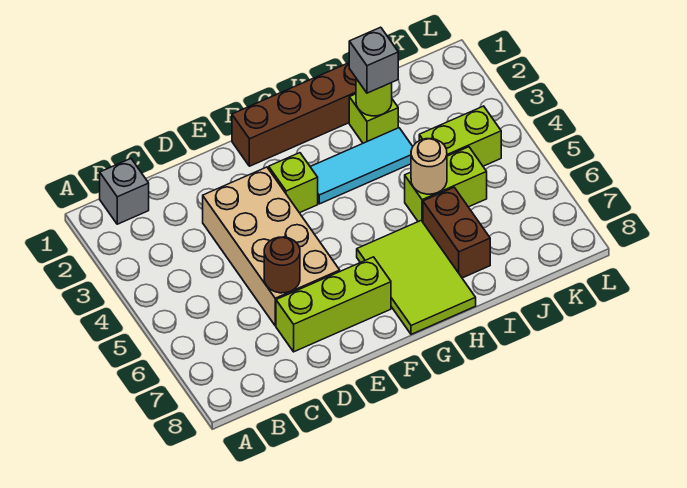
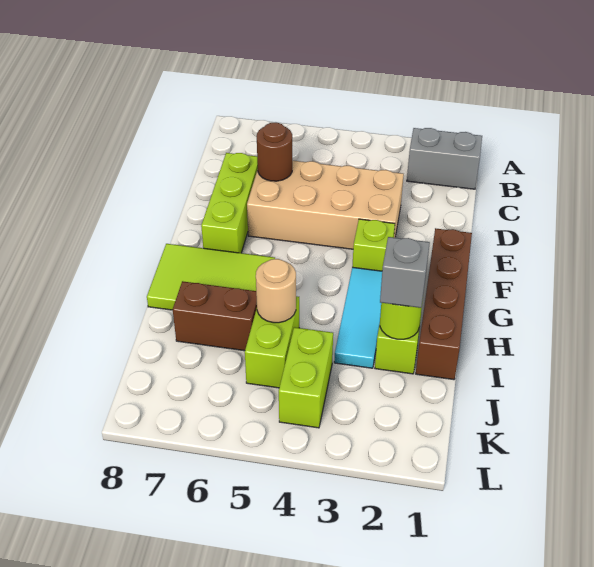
grey brick B1 level 1 -> grey brick B1:B2 level 1

